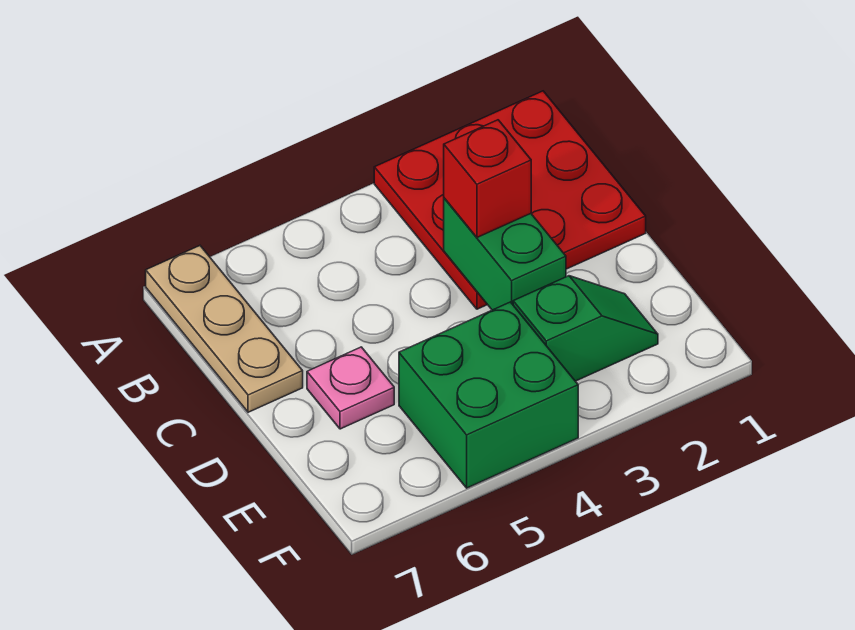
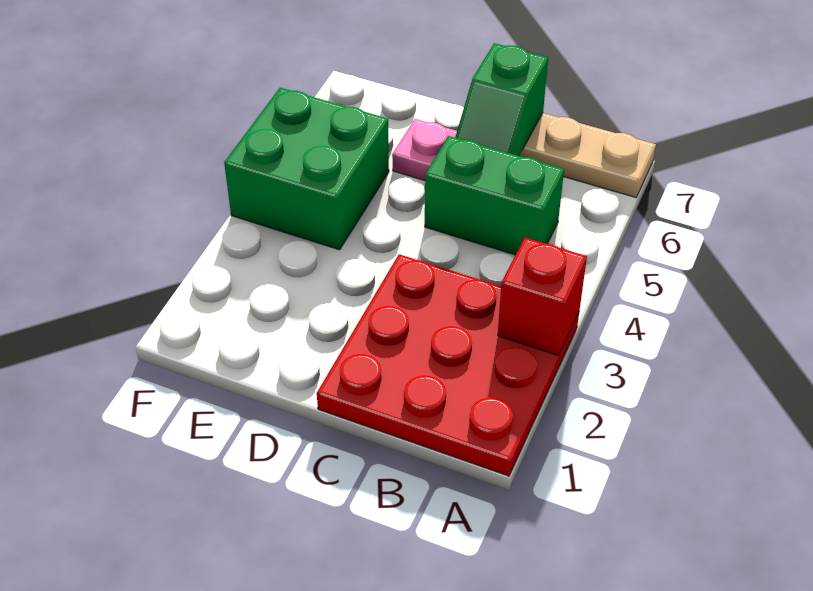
green brick C3:D3 level 2 -> green brick B5:C5 level 1
red brick C3 level 3 -> red brick A3 level 2
green slope E2:E3 level 1 top 3 -> green slope C6:C7 level 2 top 7

